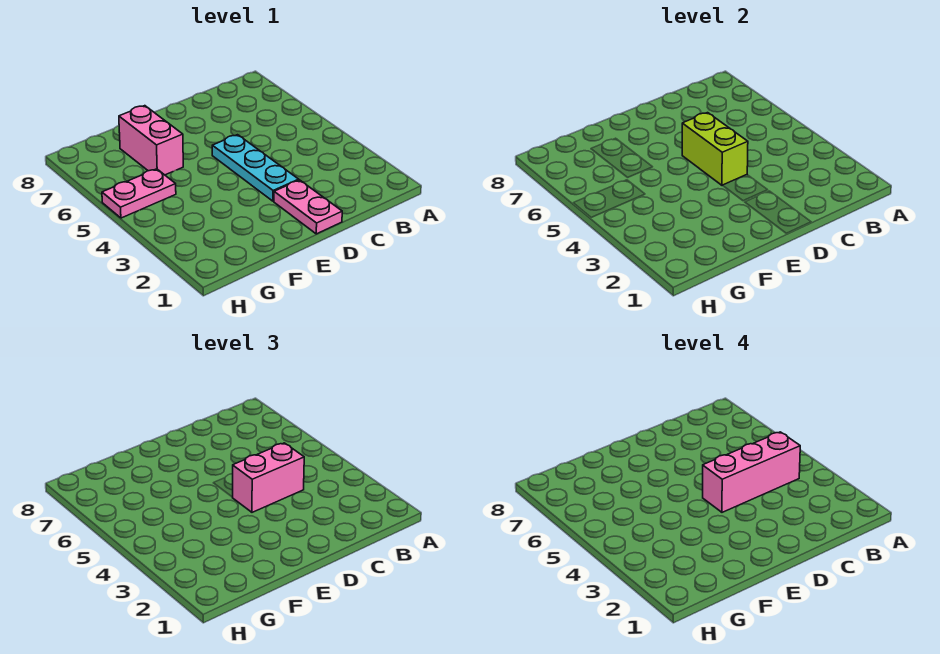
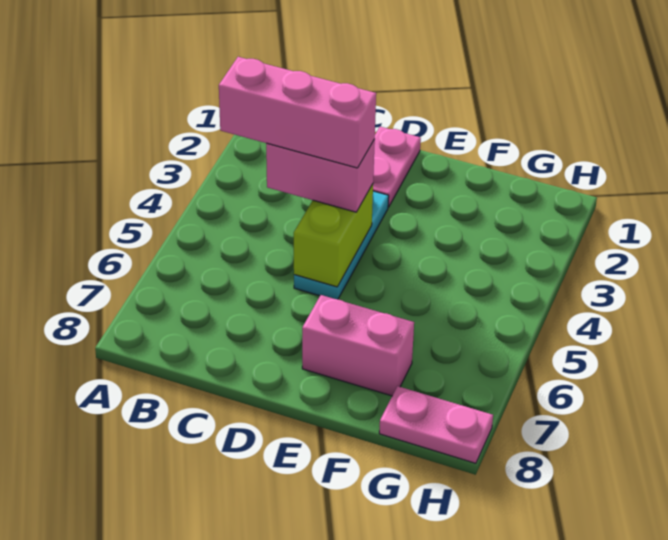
pink brick F6:F7 level 1 -> pink brick E7:F7 level 1
pink plate G5:H5 level 1 -> pink plate G8:H8 level 1

